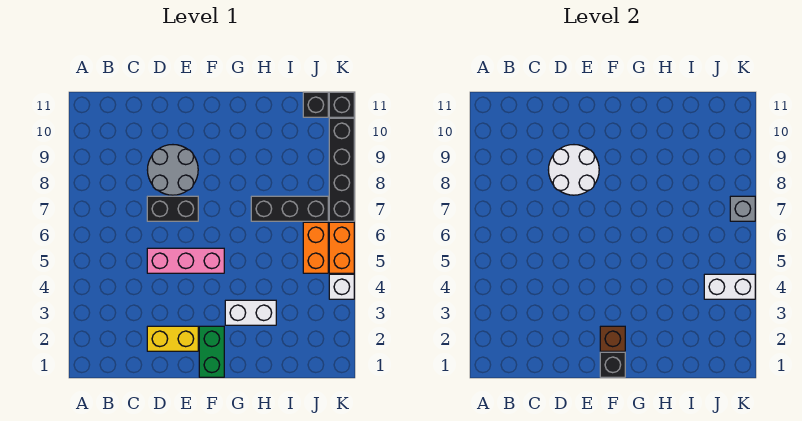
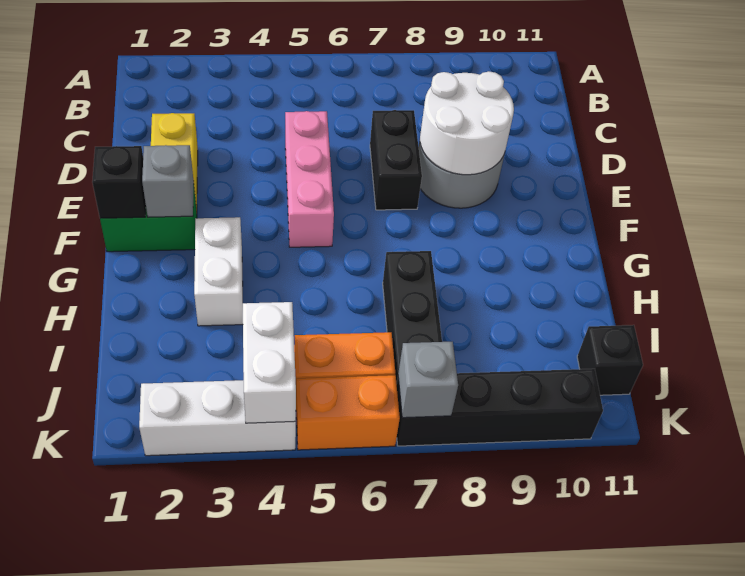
brown brick F2 level 2 -> grey brick F2 level 2
white brick K4 level 1 -> white brick K2:K4 level 1
black brick K11 level 1 -> none

